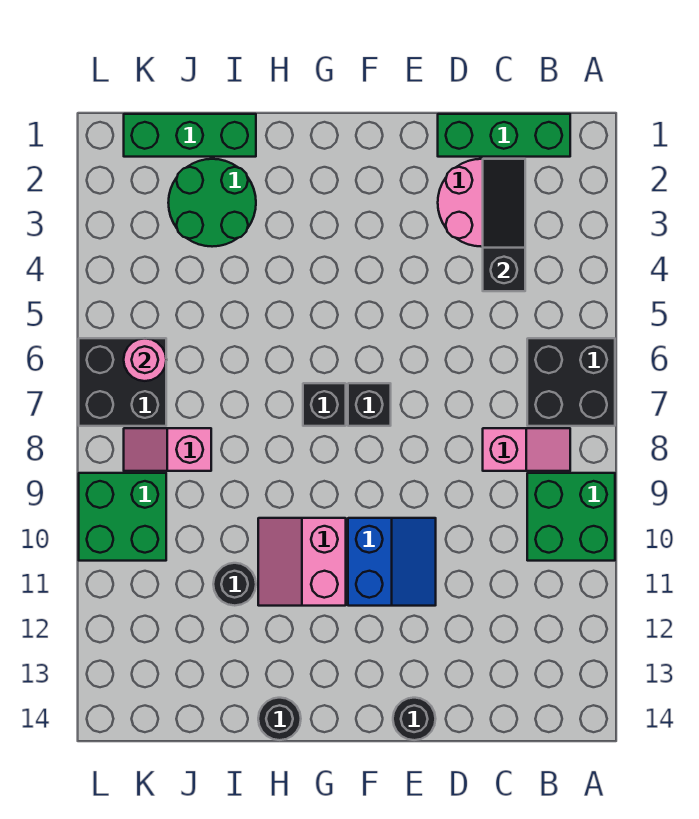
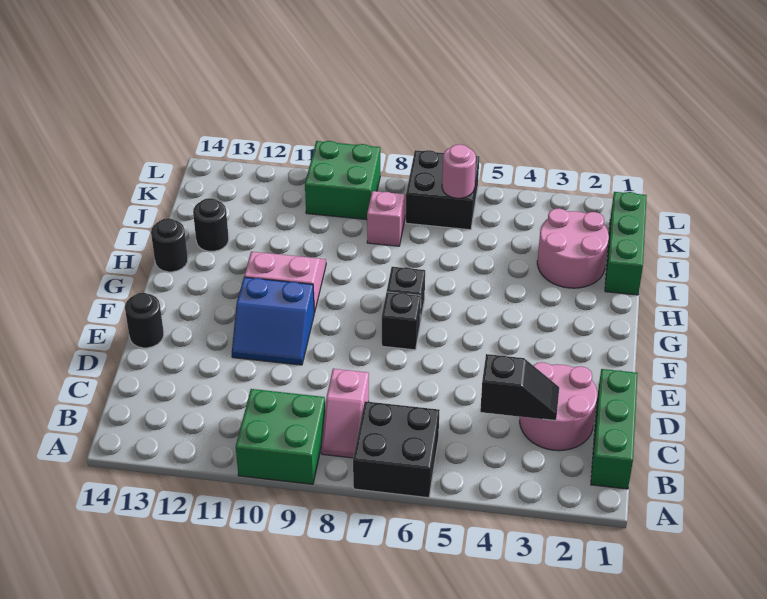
black slope C2:C4 level 2 top 4 -> black slope C3:C4 level 2 top 4
green round brick I2:J3 level 1 -> pink round brick I2:J3 level 1
black round brick I11 level 1 -> black round brick I13 level 1

